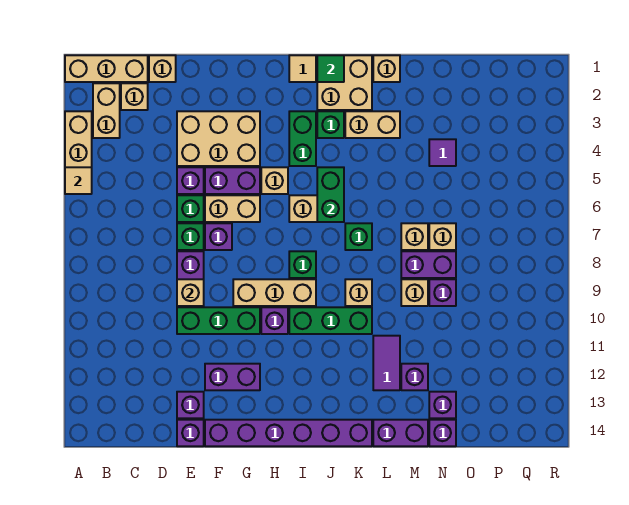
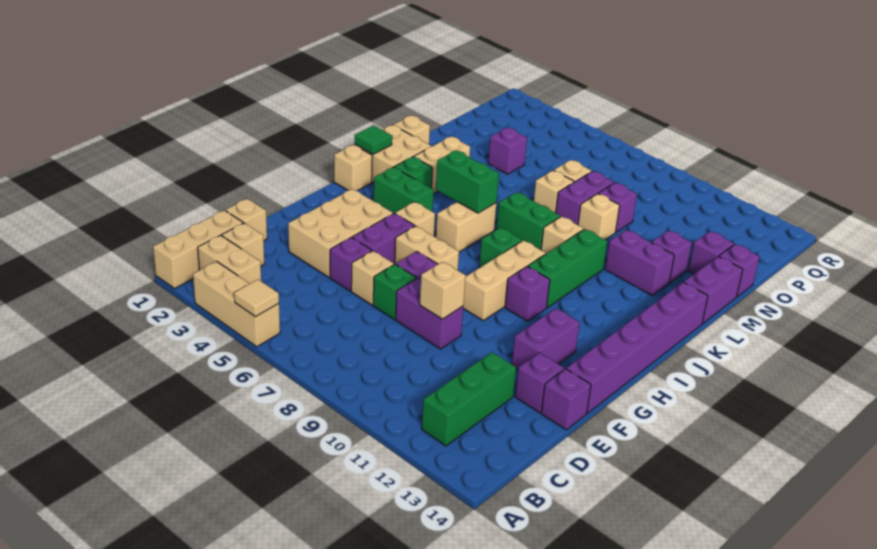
green brick E6 level 1 -> tan brick E6 level 1
green brick E10:G10 level 1 -> green brick B12:D12 level 1
tan brick F6:G6 level 1 -> tan brick G6:G7 level 1
tan tile I1 level 1 -> tan brick I1 level 1
green brick K7 level 1 -> green brick K7:K8 level 1
purple tile L11:L12 level 1 -> purple brick L11:L12 level 1
purple tile N4 level 1 -> purple brick N4 level 1

